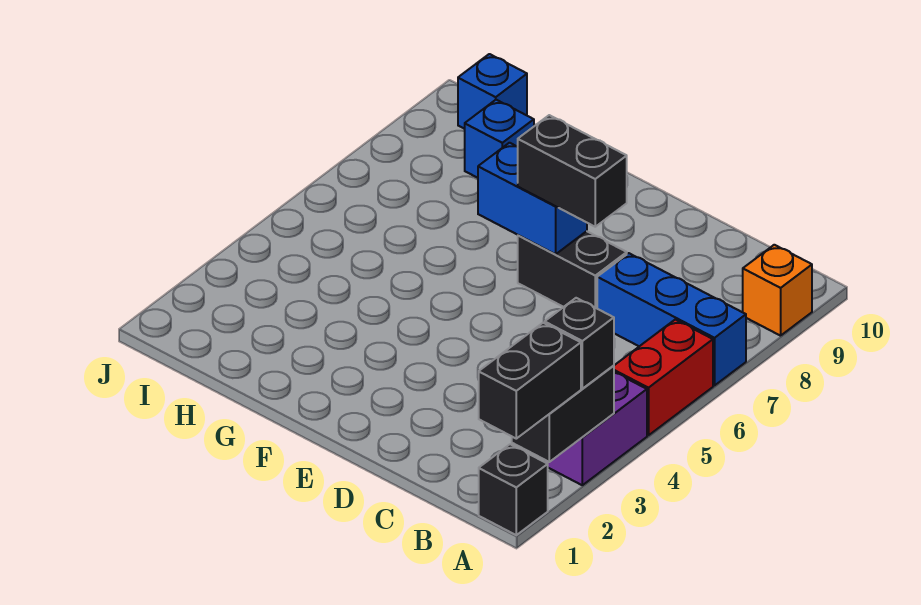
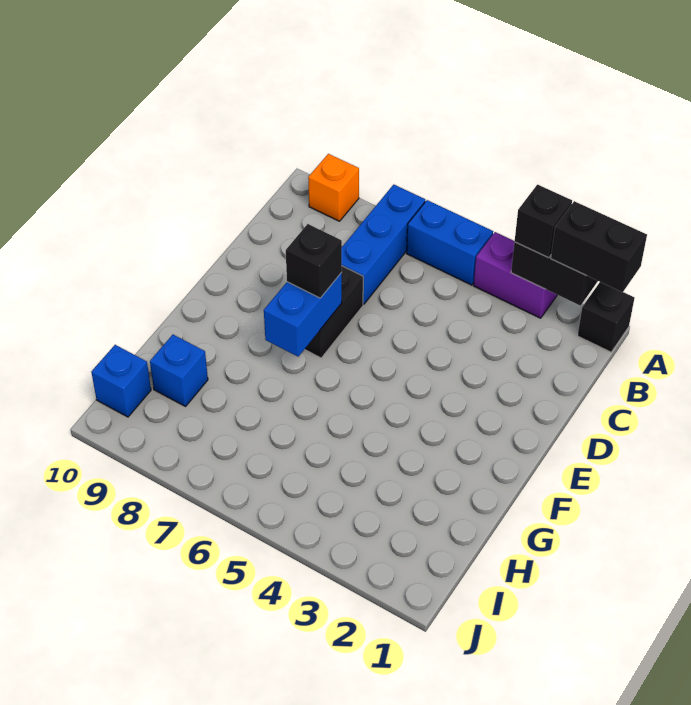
red brick A5:A6 level 1 -> blue brick A5:A6 level 1
black brick D7:E7 level 3 -> black brick E7 level 3

